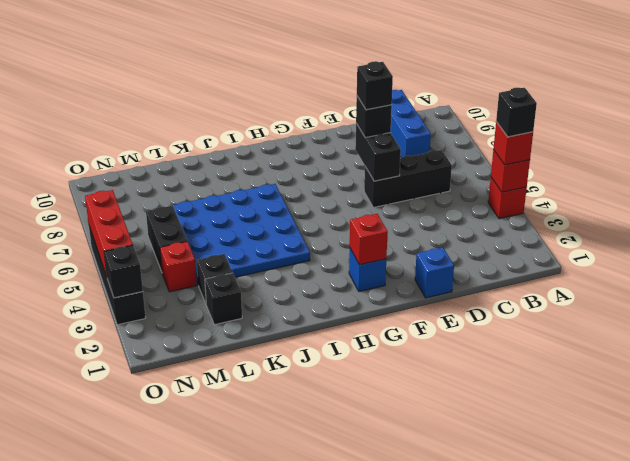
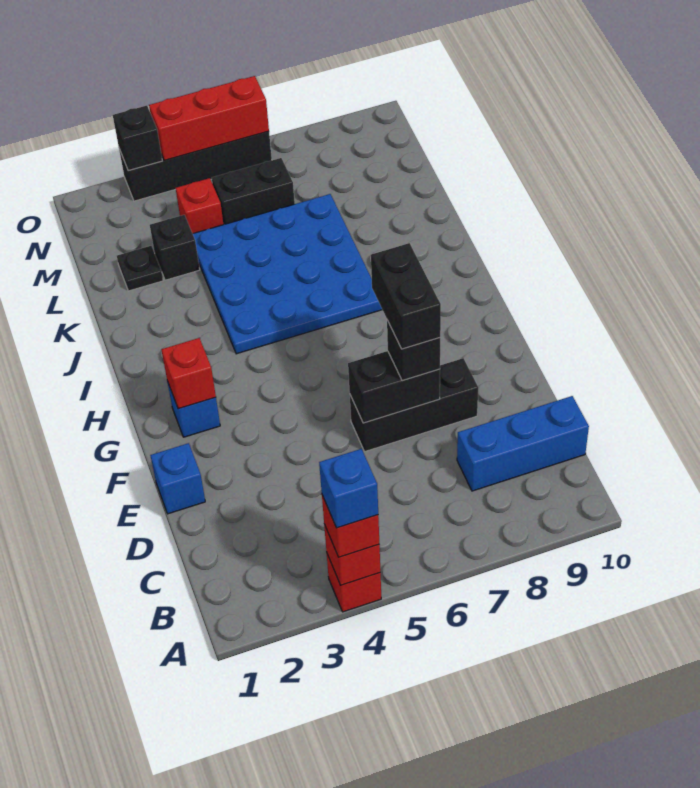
black brick A4 level 4 -> blue brick A4 level 4
black brick C6:E6 level 1 -> black brick E6:E8 level 1
black brick E7 level 4 -> black brick E7:F7 level 4
black brick L2 level 1 -> black plate L2 level 1

